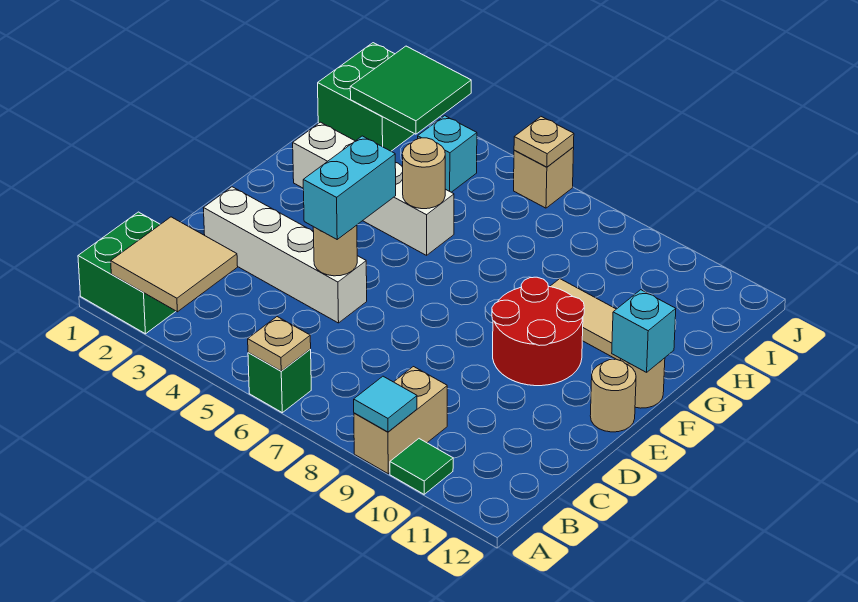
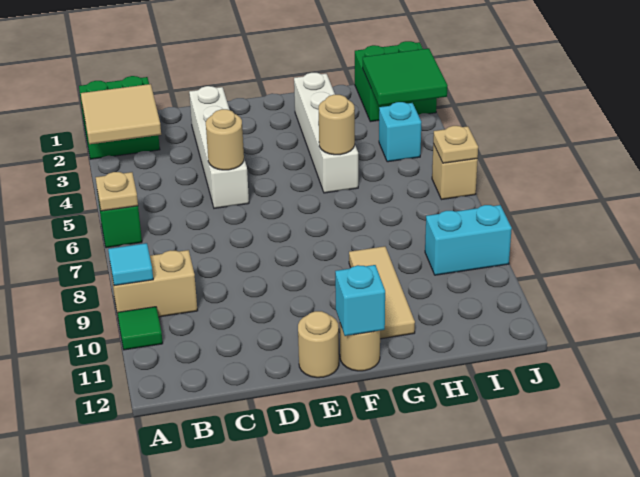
cyan brick D5:E5 level 3 -> cyan brick I9:J9 level 1
red round brick E9:F10 level 1 -> none

